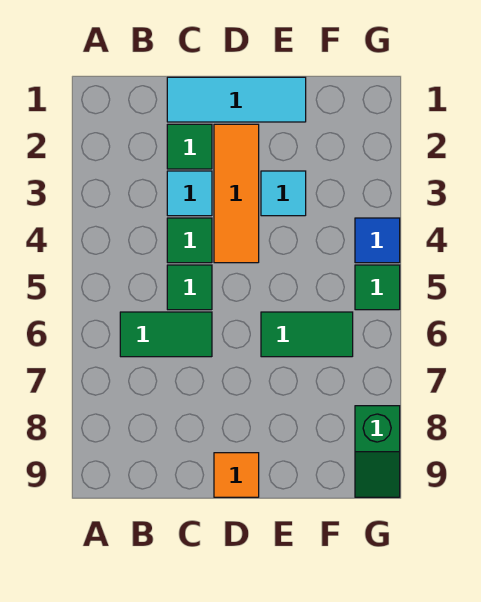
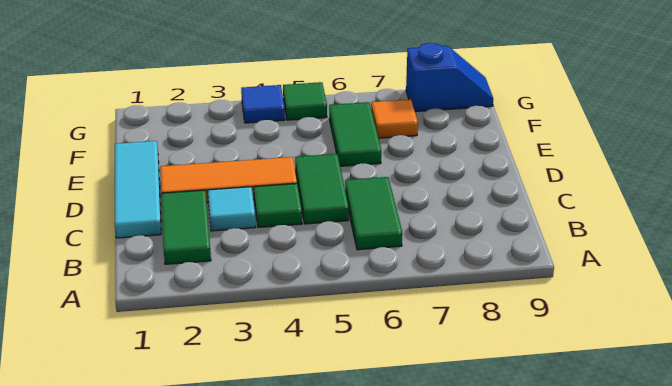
green tile C2 level 1 -> green tile B2:C2 level 1
green tile C5 level 1 -> green tile C5:D5 level 1
orange tile D9 level 1 -> orange tile F7 level 1
cyan tile E3 level 1 -> none
green slope G8:G9 level 1 top 8 -> blue slope G8:G9 level 1 top 8

